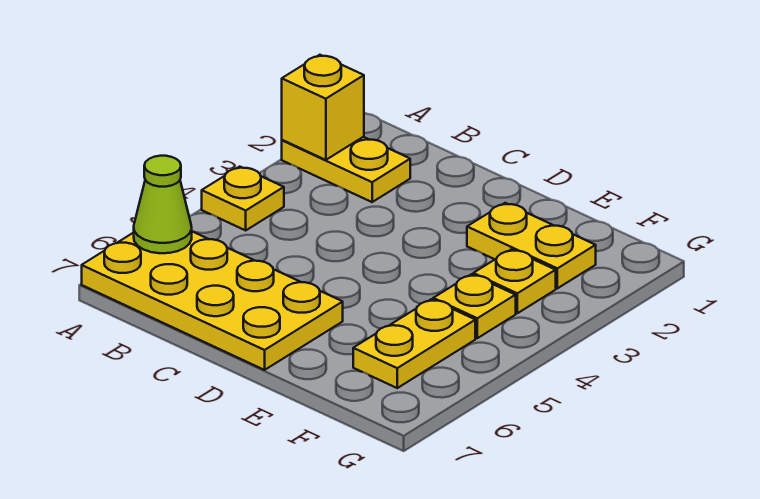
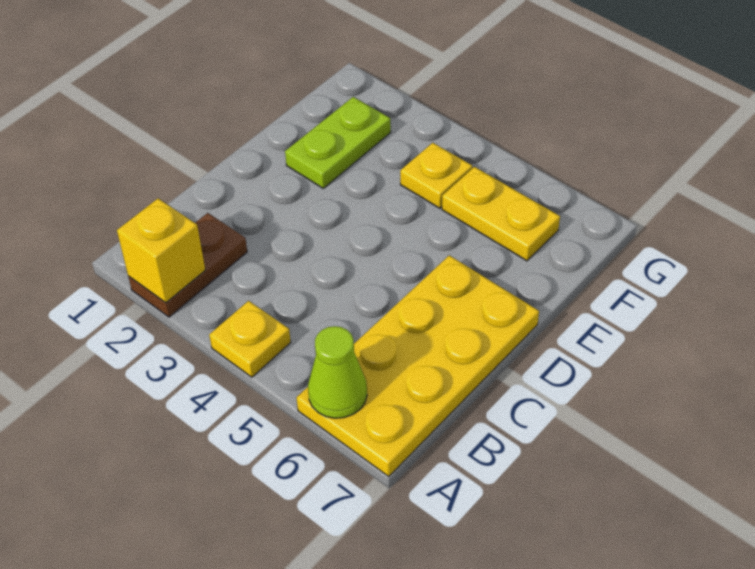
yellow plate A2:B2 level 1 -> brown plate A2:B2 level 1
yellow plate E2:F2 level 1 -> lime plate E2:F2 level 1
yellow plate F3 level 1 -> none

